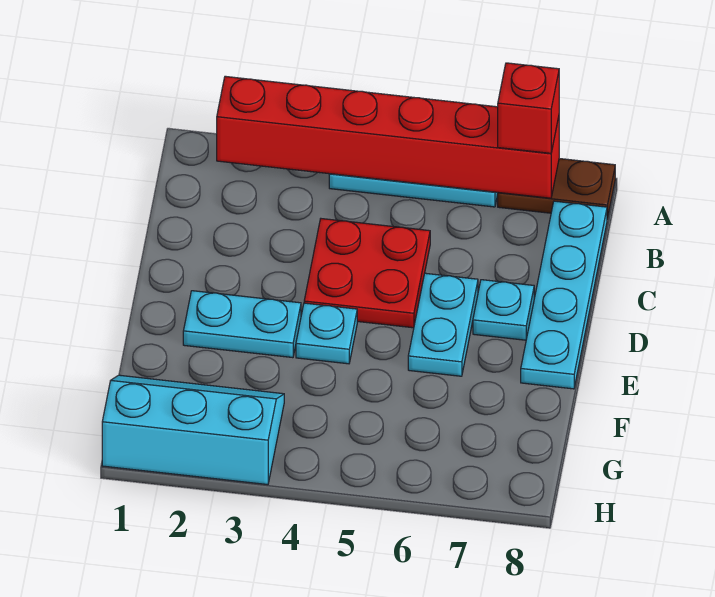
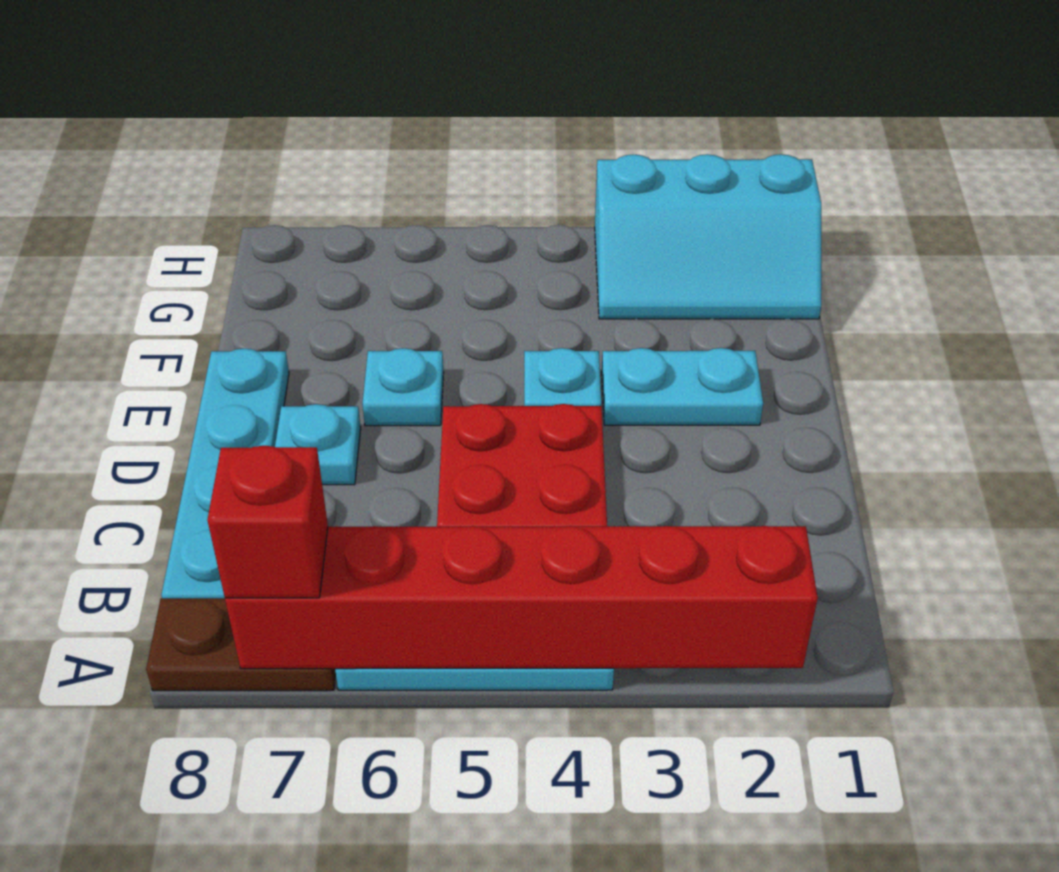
cyan plate D6:E6 level 1 -> cyan plate E6 level 1

